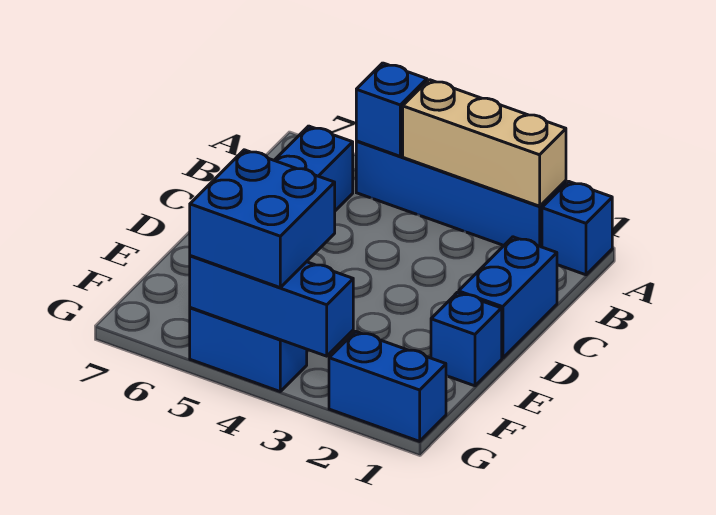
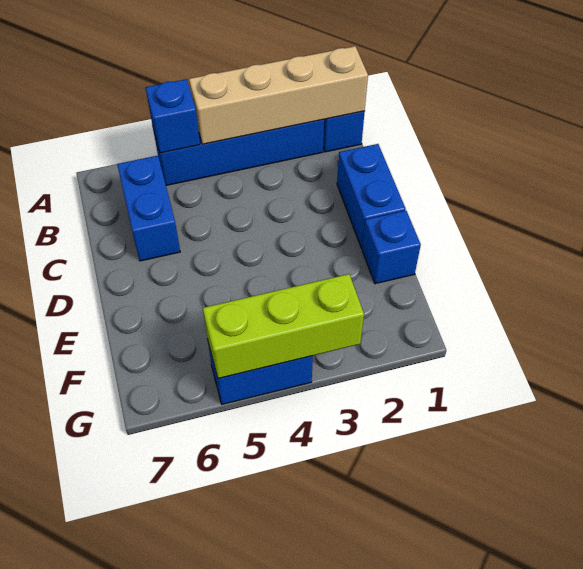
tan brick A2:A4 level 2 -> tan brick A1:A4 level 2
blue brick F4:G5 level 3 -> none
blue brick G1:G2 level 1 -> none
blue brick G3:G5 level 2 -> lime brick G3:G5 level 2

